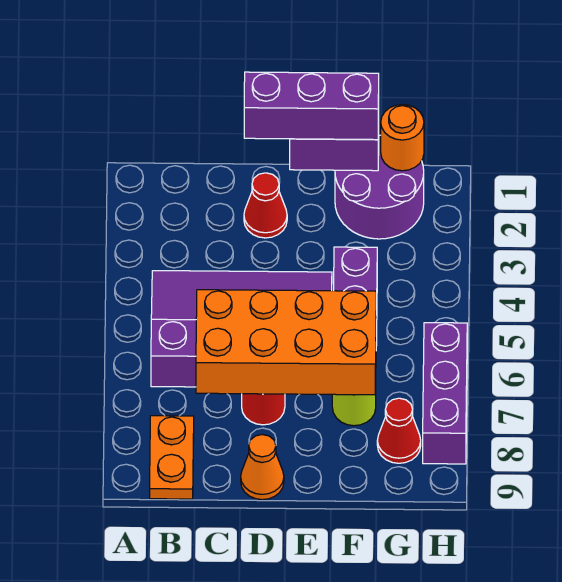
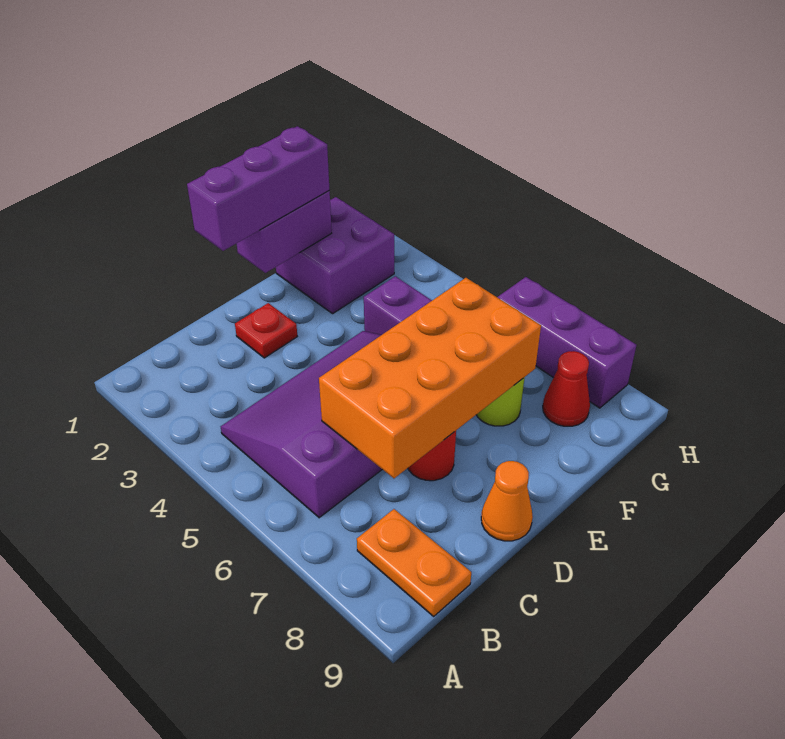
red cone D2 level 1 -> red plate D2 level 1
purple round brick F1:G2 level 1 -> purple brick F1:G2 level 1
orange round brick G1 level 2 -> none

